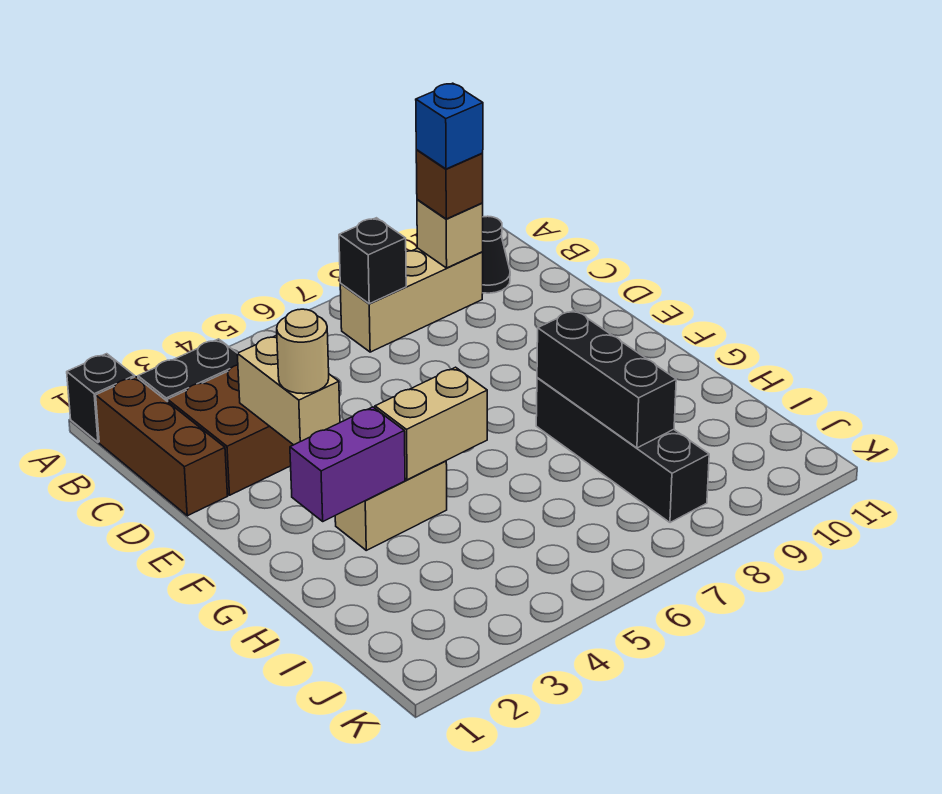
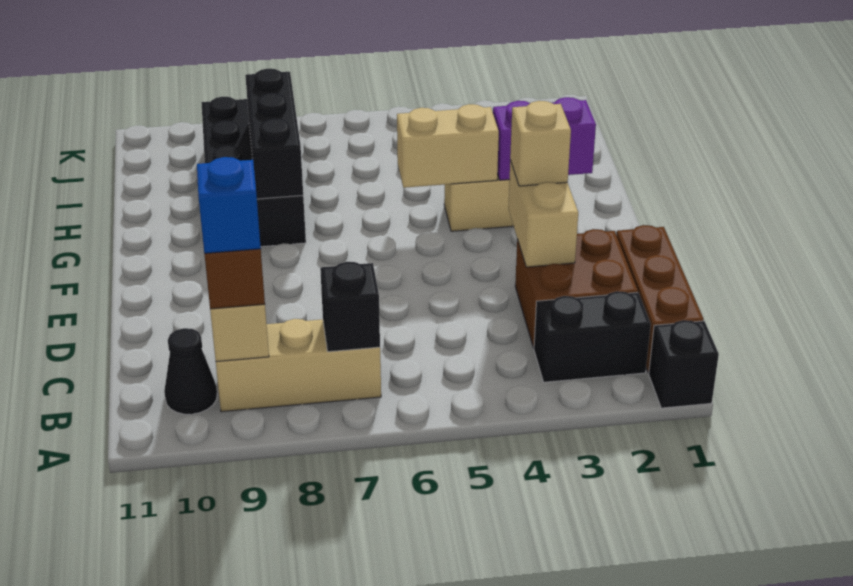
tan round brick E3 level 3 -> tan brick E3 level 3
black brick G8:J8 level 1 -> black brick G8:J9 level 1

